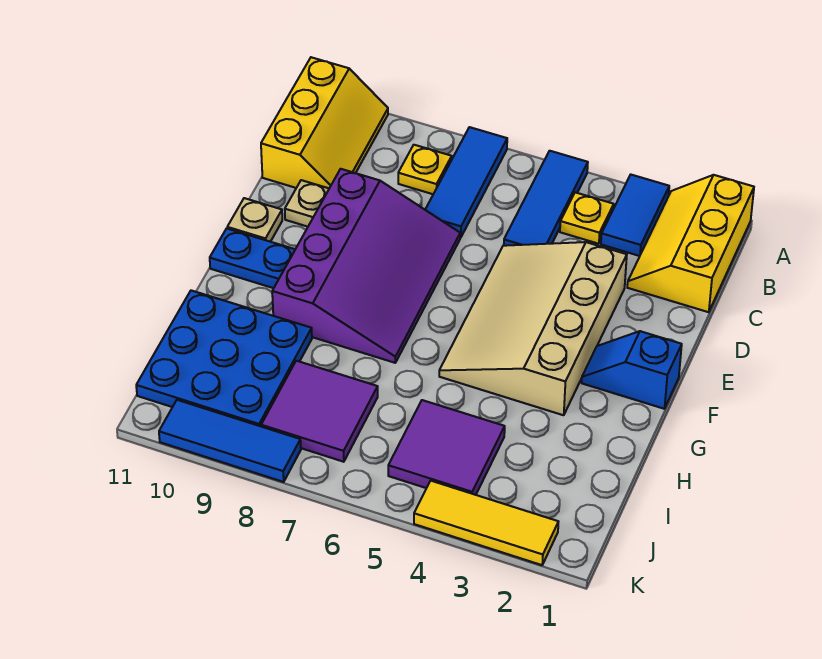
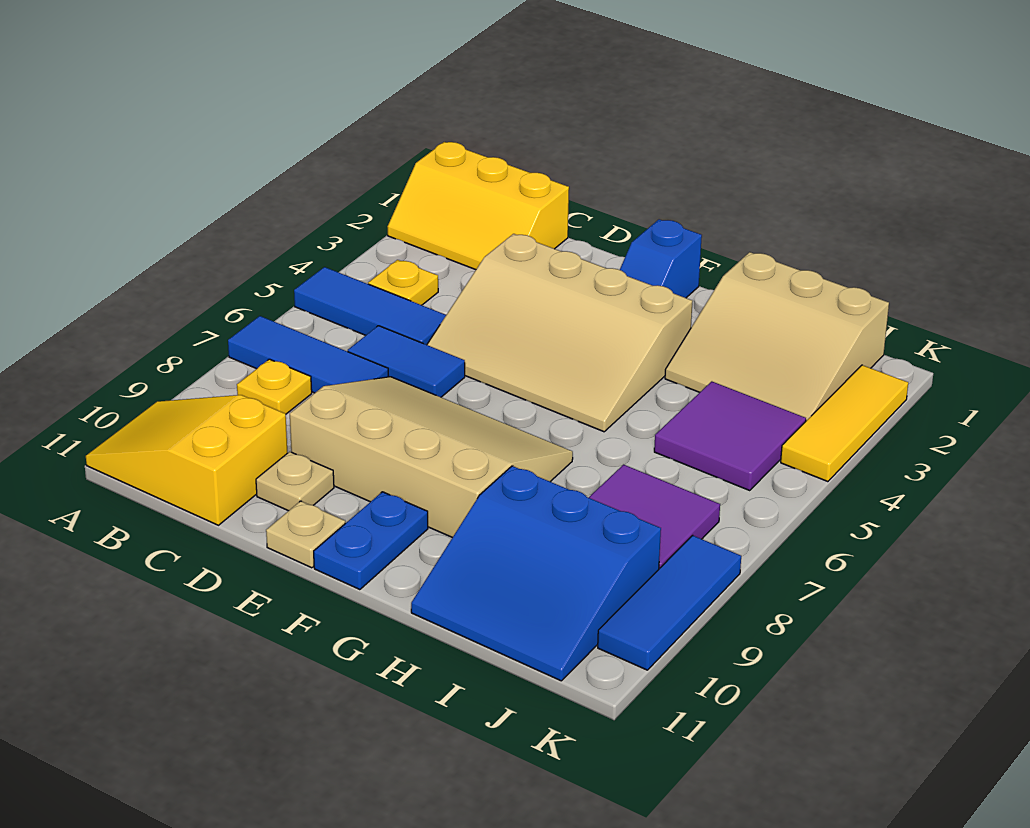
blue tile A3:B3 level 1 -> blue tile C6:D6 level 1
yellow slope A10:C11 level 1 top 11 -> yellow slope A10:C11 level 1 top C
purple slope D7:G9 level 1 top 9 -> tan slope D7:G9 level 1 top 9
none -> tan slope H1:J3 level 1 top 1
blue plate H9:J11 level 1 -> blue slope H9:J11 level 1 top 9

